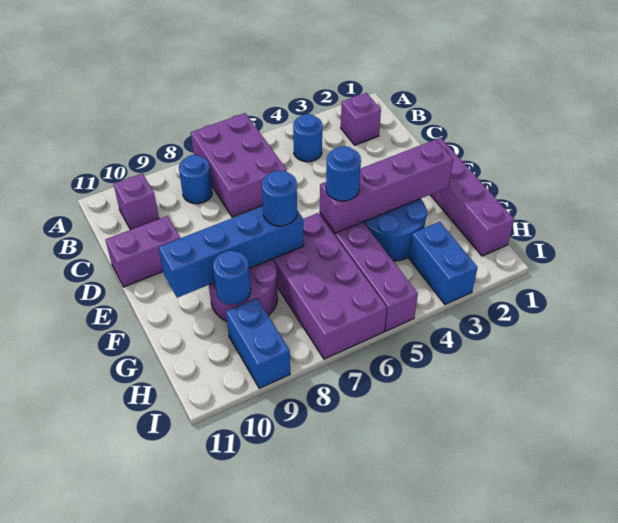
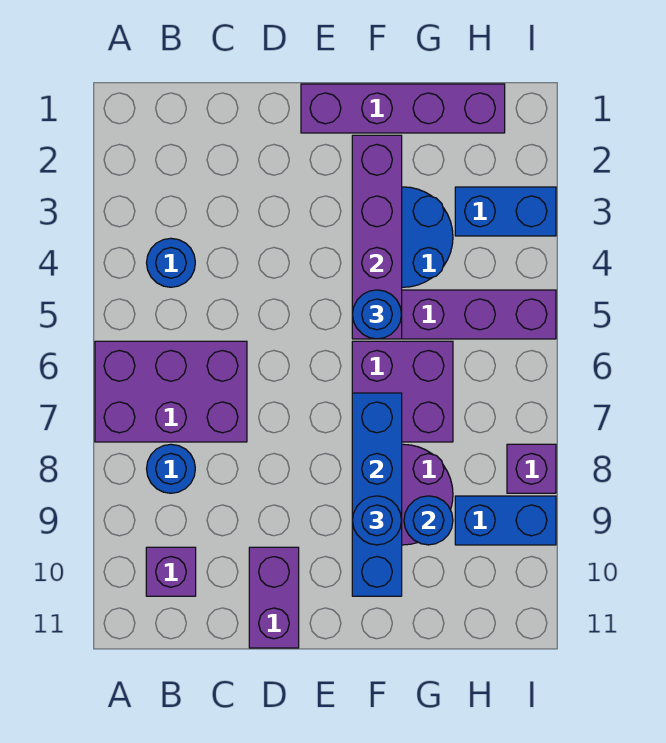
purple brick B2 level 1 -> purple brick I8 level 1
purple brick F6:I7 level 1 -> purple brick F6:G7 level 1
blue round brick F7 level 3 -> blue round brick F9 level 3

